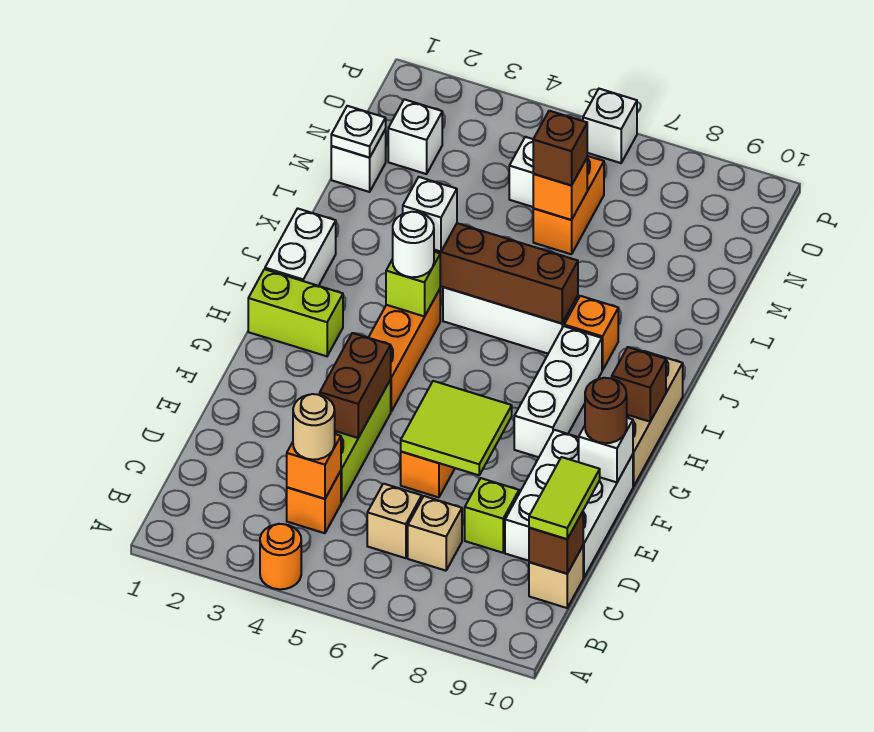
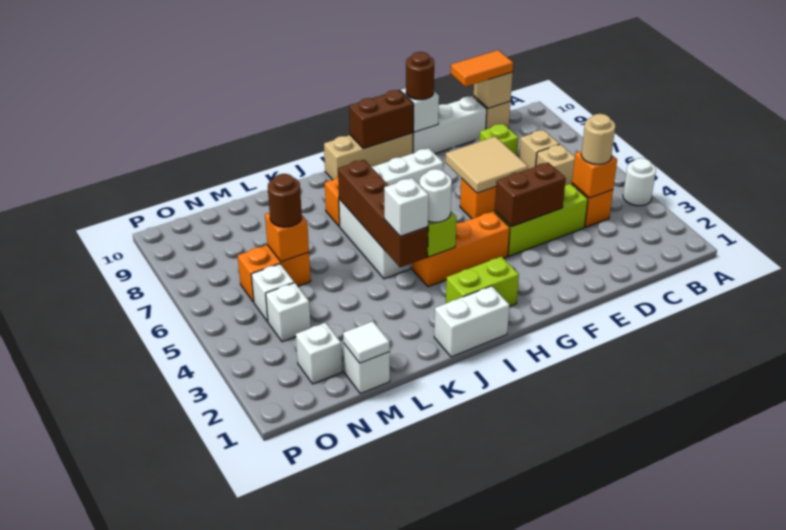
orange round brick A4 level 1 -> white round brick A4 level 1
brown brick C10 level 2 -> tan brick C10 level 2
lime tile C10:D10 level 3 -> orange tile C10:D10 level 3
white brick D9:F10 level 1 -> white brick D10:F10 level 1
lime tile E6:F7 level 2 -> tan tile E6:F7 level 2
lime brick H1:H2 level 1 -> lime brick H2:I2 level 1
brown brick H10 level 2 -> brown brick G10:H10 level 2
white plate M1 level 2 -> white tile M1 level 2
brown brick M6 level 3 -> brown round brick M6 level 3
white brick P6 level 1 -> white brick N4 level 1

